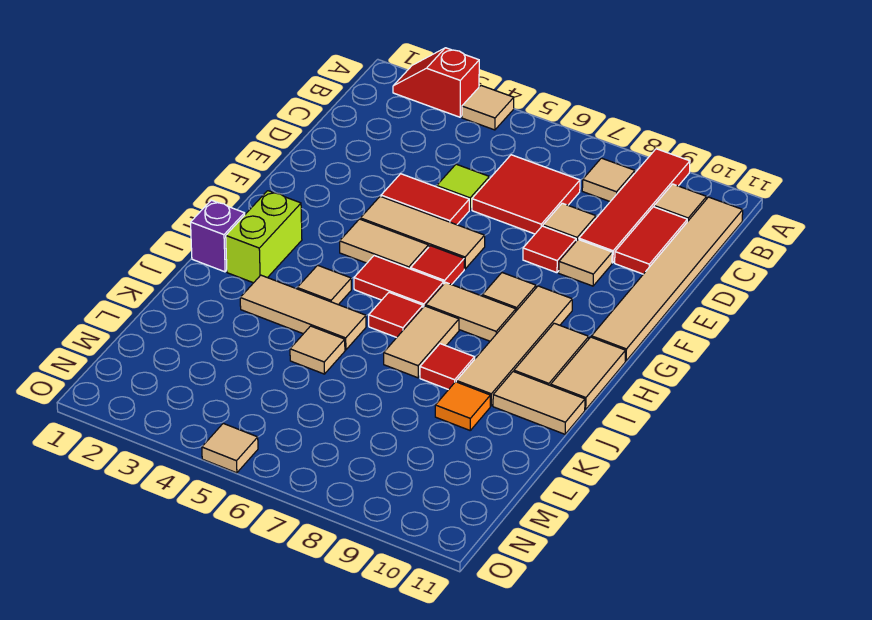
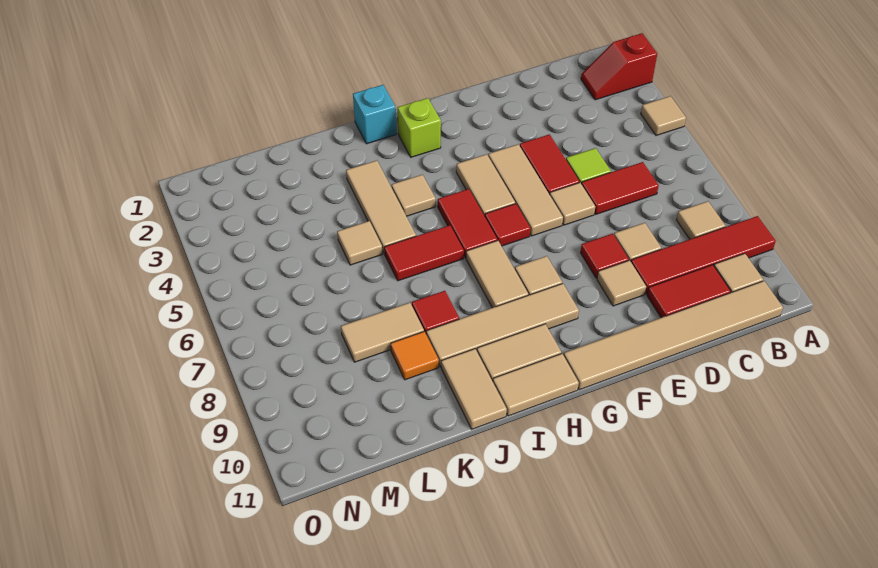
red slope A2:A3 level 1 top 3 -> red slope A2:B2 level 1 top A
red tile C6:D7 level 1 -> red tile C6:D6 level 1
lime brick H2:I2 level 1 -> lime brick H2 level 1
purple brick I1 level 1 -> cyan brick I1 level 1
red tile I6 level 1 -> red tile I6:J6 level 1
tan tile I7:J7 level 1 -> tan tile K8:L8 level 1
tan tile O5 level 1 -> tan tile E6 level 1

